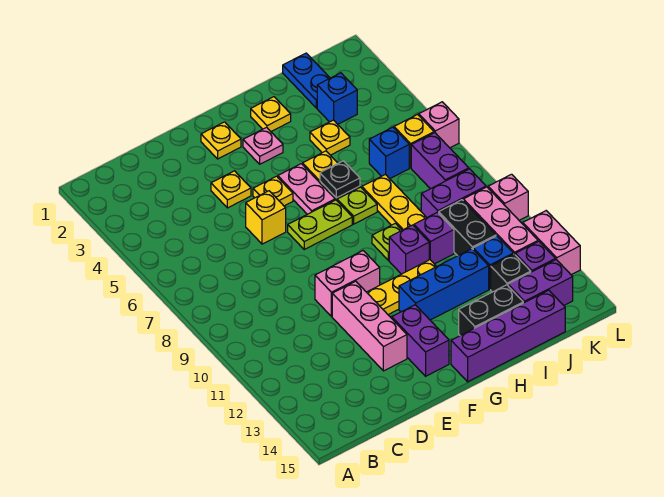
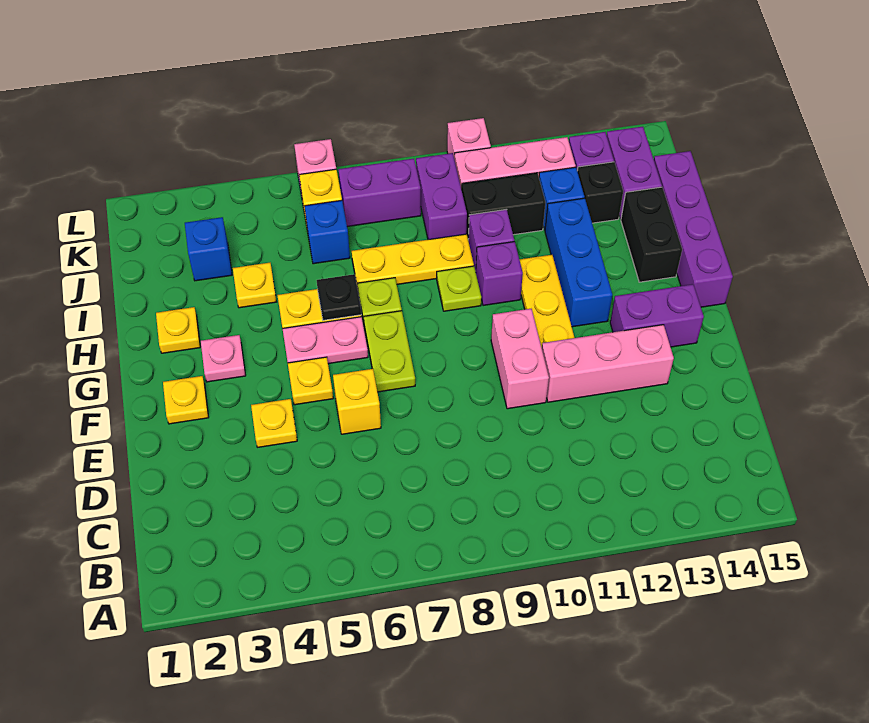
blue plate J1:J2 level 1 -> none
pink brick L12:L13 level 1 -> none

